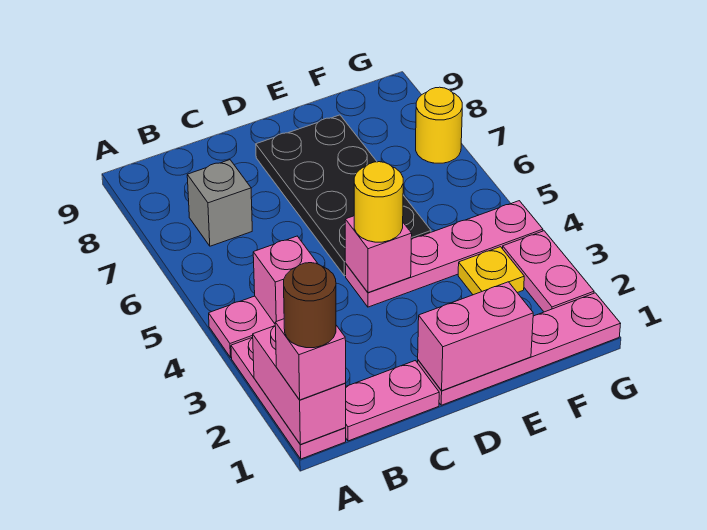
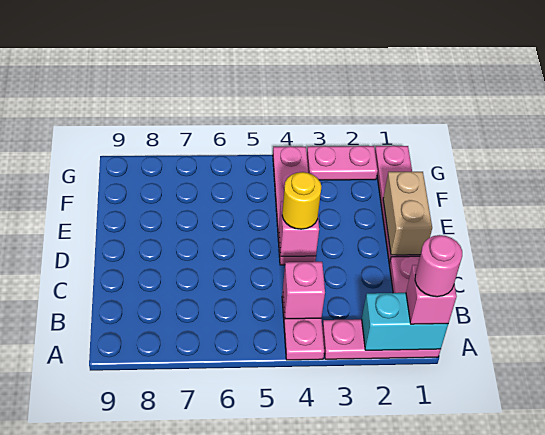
pink brick A1:A2 level 2 -> cyan brick A1:A2 level 2
brown round brick A1 level 4 -> pink round brick A1 level 4
grey brick B7 level 1 -> none
pink brick D1:E1 level 2 -> tan brick D1:E1 level 2
black plate D5:E8 level 1 -> none
yellow plate F3 level 1 -> none
yellow round brick G7 level 1 -> none

